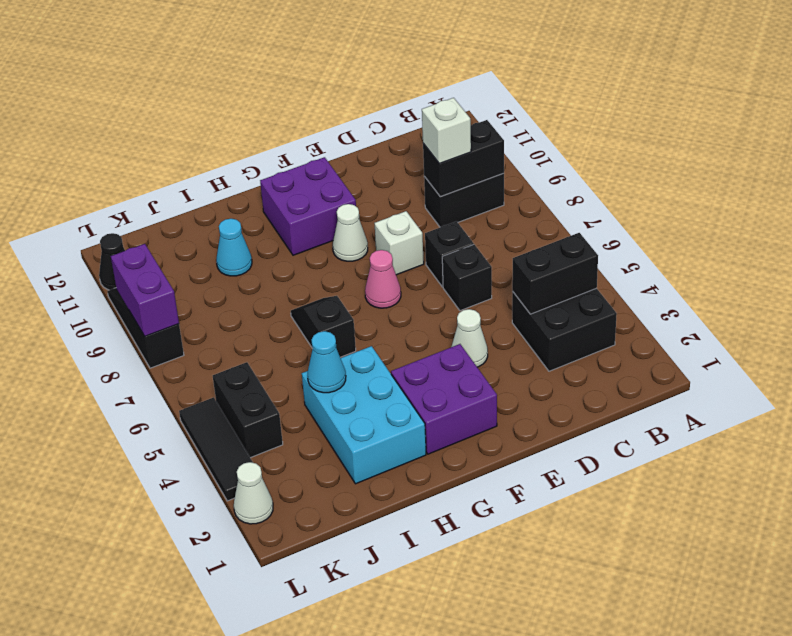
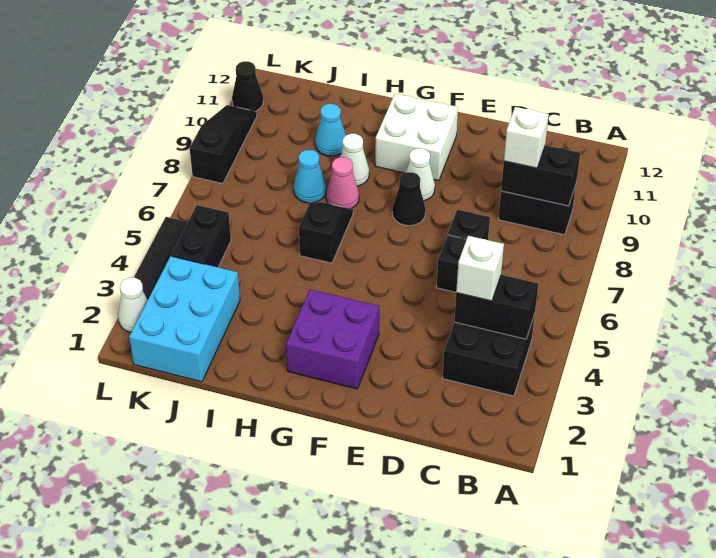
white cone E4 level 1 -> white cone H9 level 1
white brick E8 level 1 -> white brick C4 level 3
pink cone F7 level 1 -> pink cone H8 level 1
none -> black cone F8 level 1
purple brick F10:G11 level 1 -> white brick F10:G11 level 1
cyan brick H2:I4 level 1 -> cyan brick J1:K3 level 1
cyan cone I4 level 2 -> cyan cone I8 level 1
purple brick L8:L9 level 2 -> none

